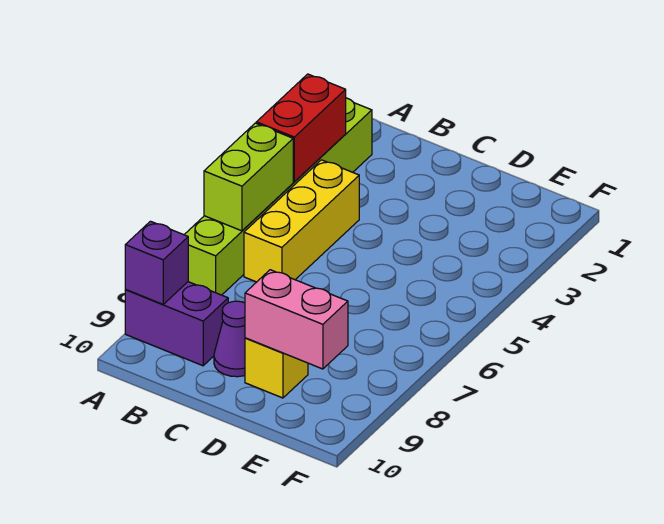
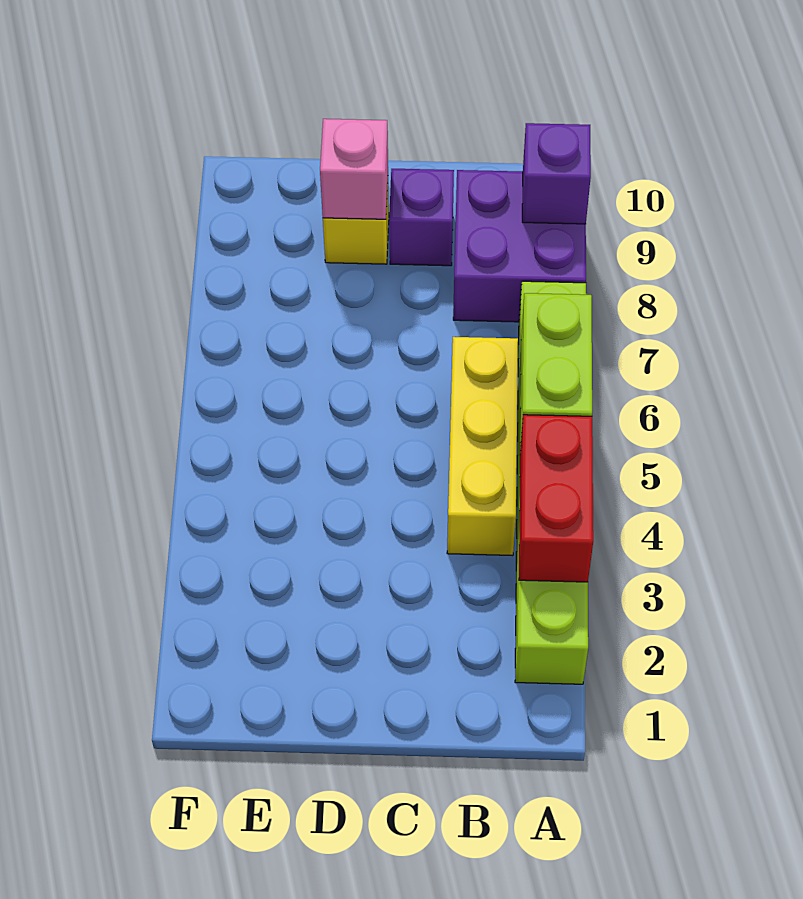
purple brick A9:B9 level 1 -> purple brick A8:B9 level 1
purple cone C9 level 1 -> purple brick C9 level 1
pink brick D9:E9 level 2 -> pink brick D9 level 2

